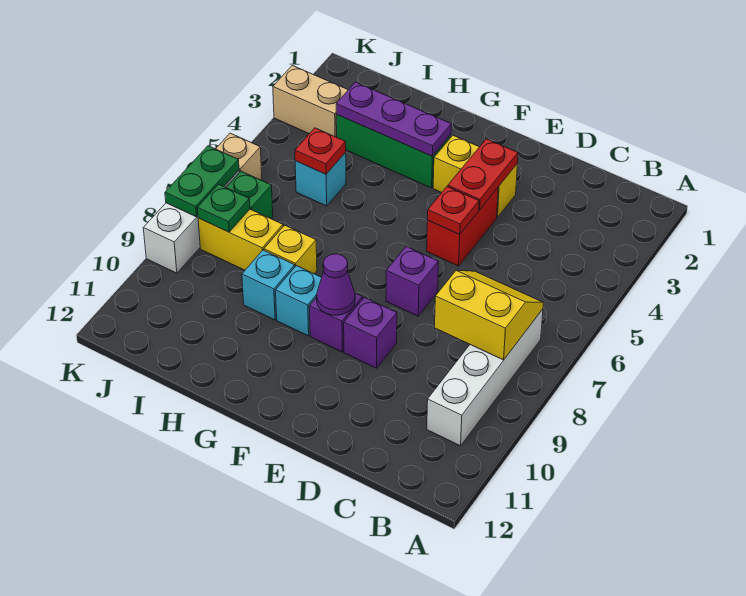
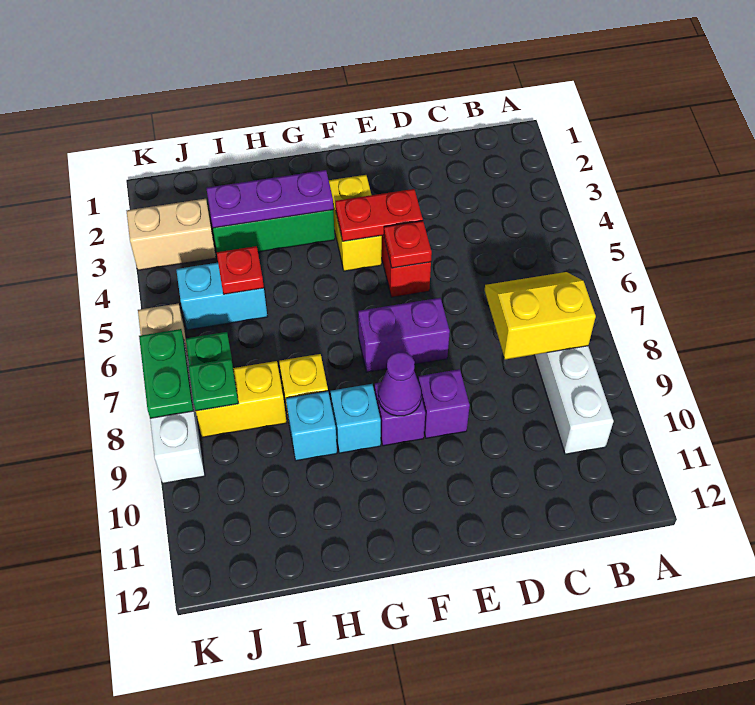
yellow brick E3:F3 level 1 -> yellow brick F3:F4 level 1
red plate E3:E4 level 2 -> red plate E4:F4 level 2
purple brick E7 level 1 -> purple brick E7:F7 level 1
cyan brick I5 level 1 -> cyan brick I5:J5 level 1

